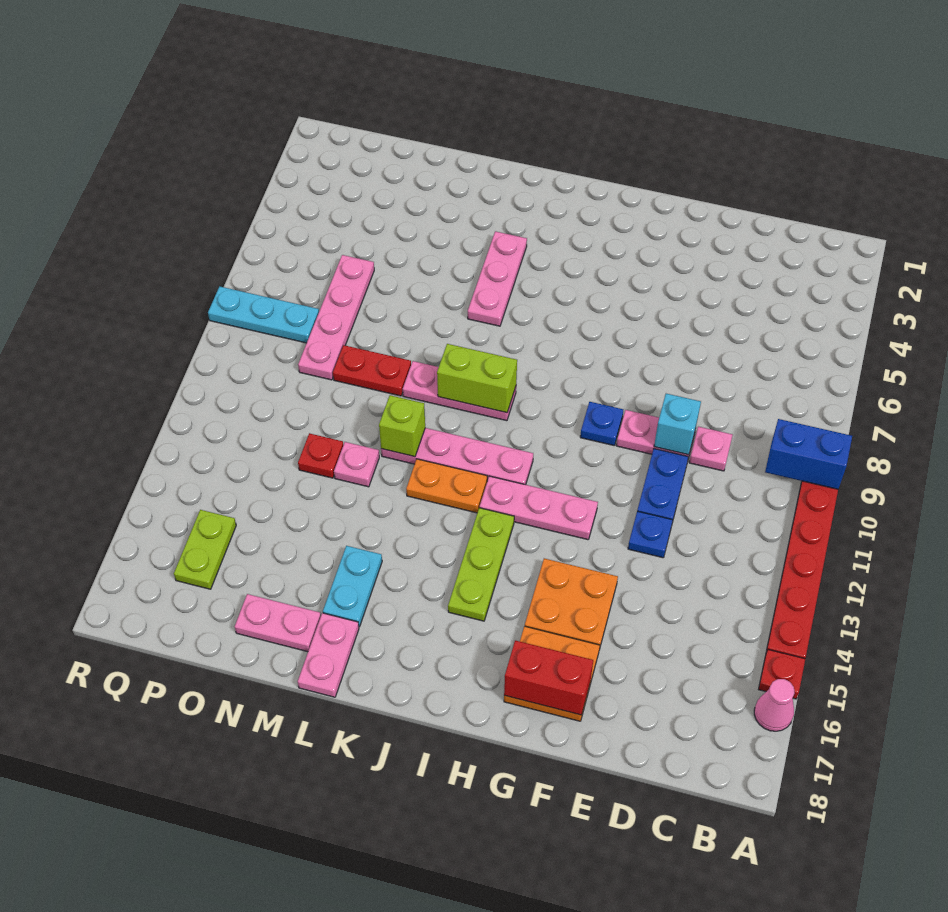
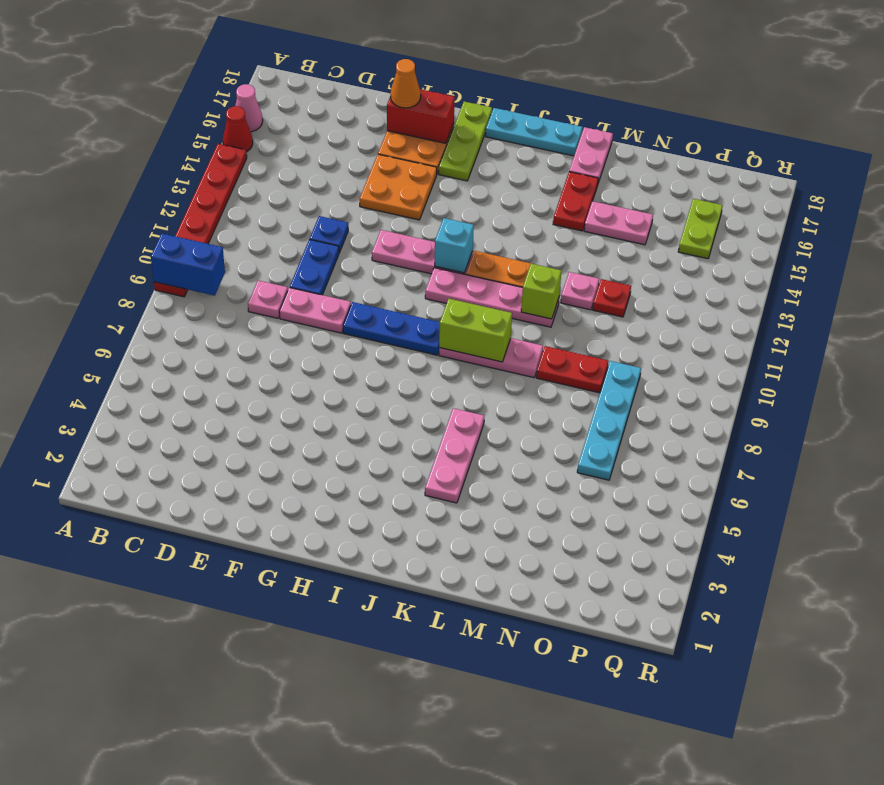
red plate A15 level 1 -> red cone A15 level 1
cyan brick E9 level 2 -> cyan brick I12 level 2
none -> orange cone F17 level 3
blue plate G9 level 1 -> blue plate G9:I9 level 1
lime plate I13:I15 level 1 -> lime plate H16:H18 level 1
cyan plate L15:L16 level 1 -> red plate L15:L16 level 1
pink plate M17:N17 level 1 -> pink plate M15:N15 level 1
pink plate O6:O9 level 1 -> cyan plate O6:O9 level 1
cyan plate P8:R8 level 1 -> cyan plate I18:K18 level 1

